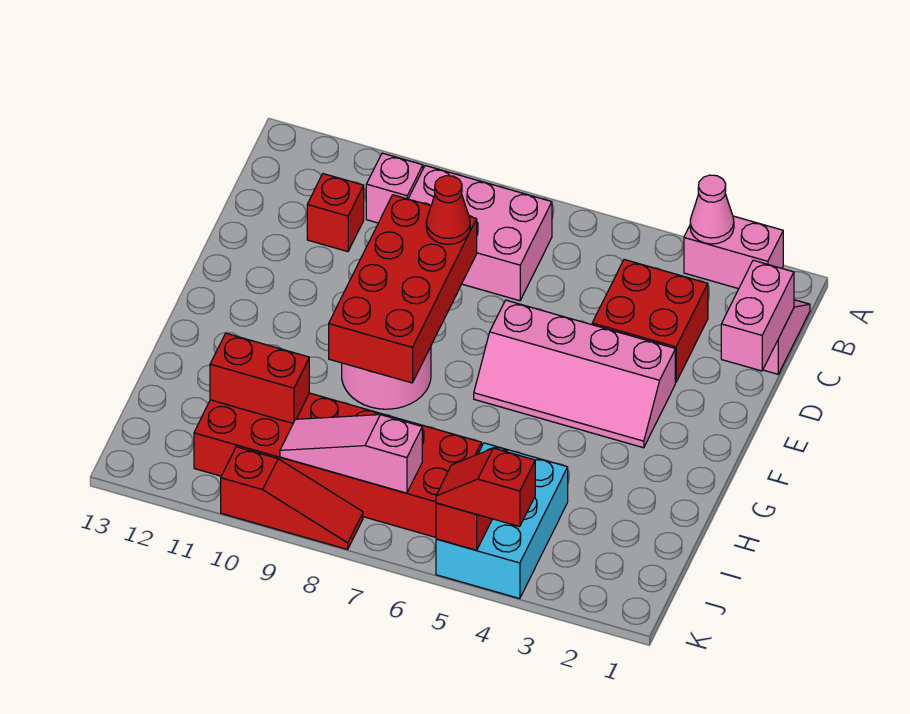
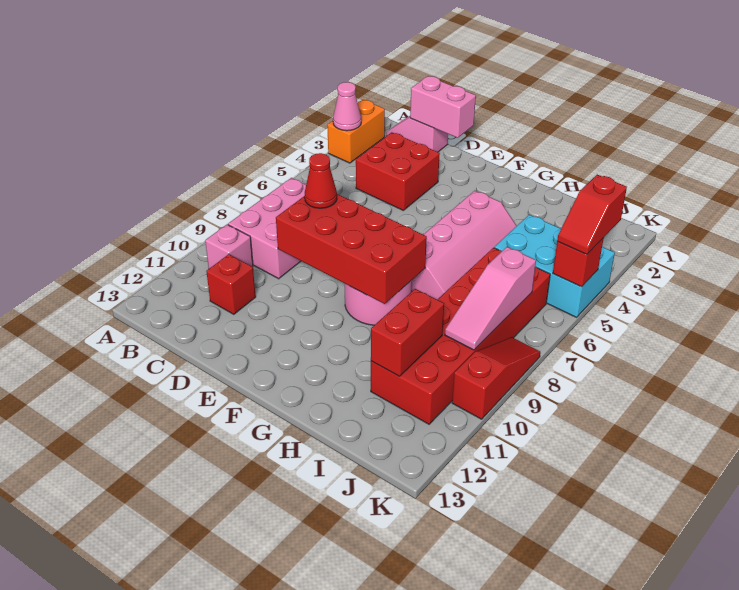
pink brick A2:A3 level 1 -> orange brick A2:A3 level 1
pink slope E3:F6 level 1 top E -> pink slope G4:H7 level 1 top G

